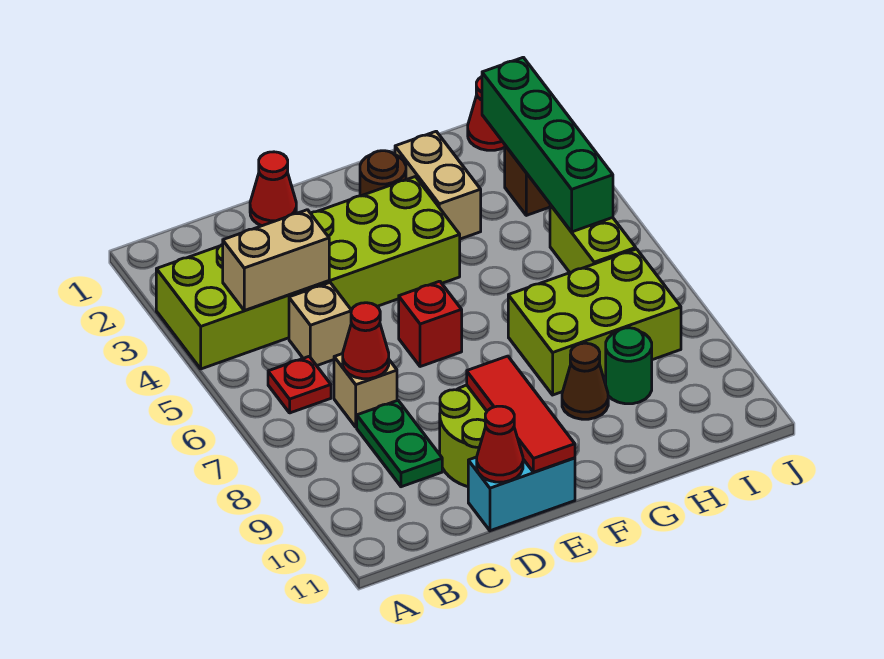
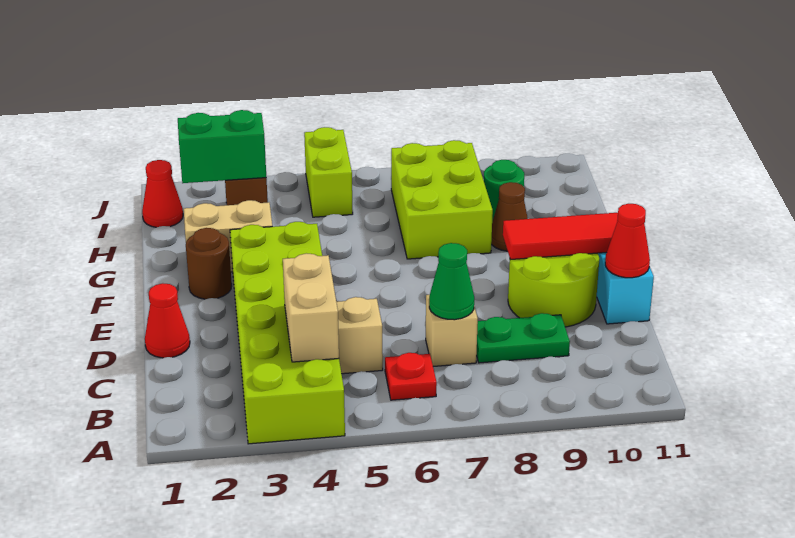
red cone C7 level 2 -> green cone C7 level 2
red brick E6 level 1 -> none
green brick I2:I5 level 2 -> green brick I2:I3 level 2
lime brick I5:I6 level 1 -> lime brick I5:J5 level 1

